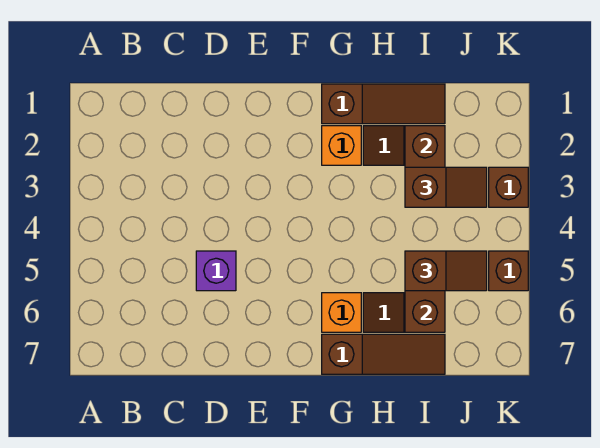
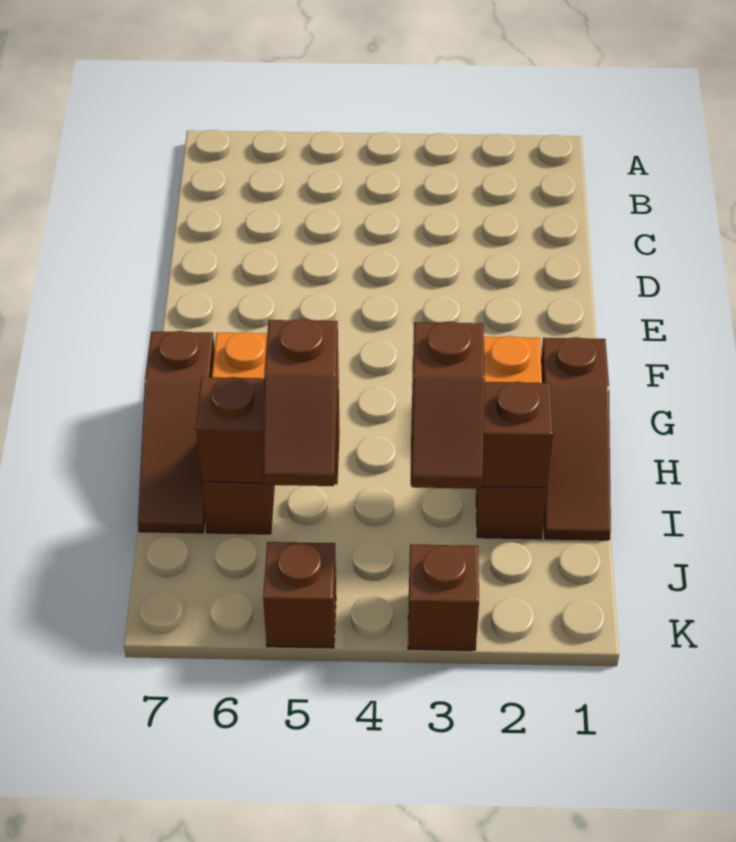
purple brick D5 level 1 -> none

